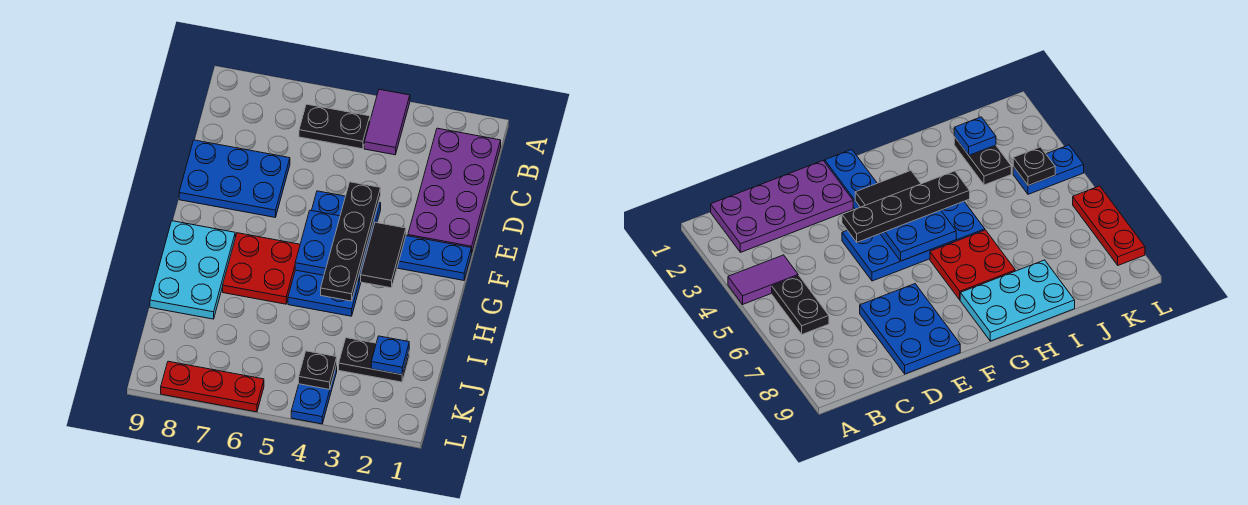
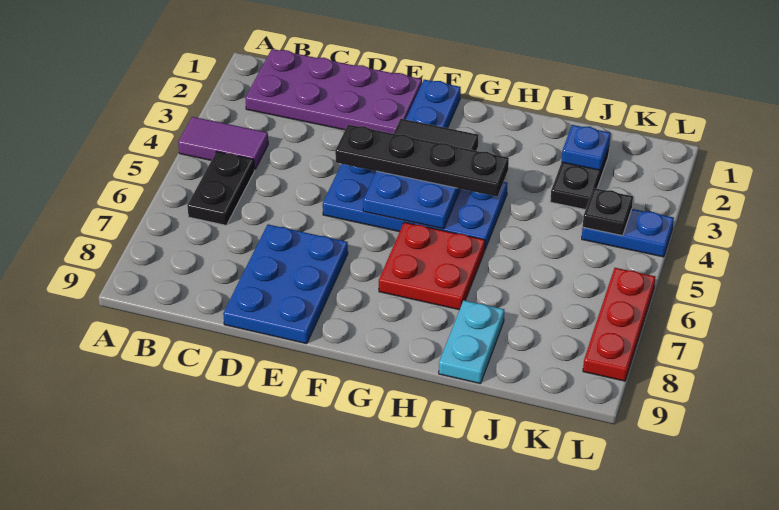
cyan plate G8:I9 level 1 -> cyan plate I8:I9 level 1

